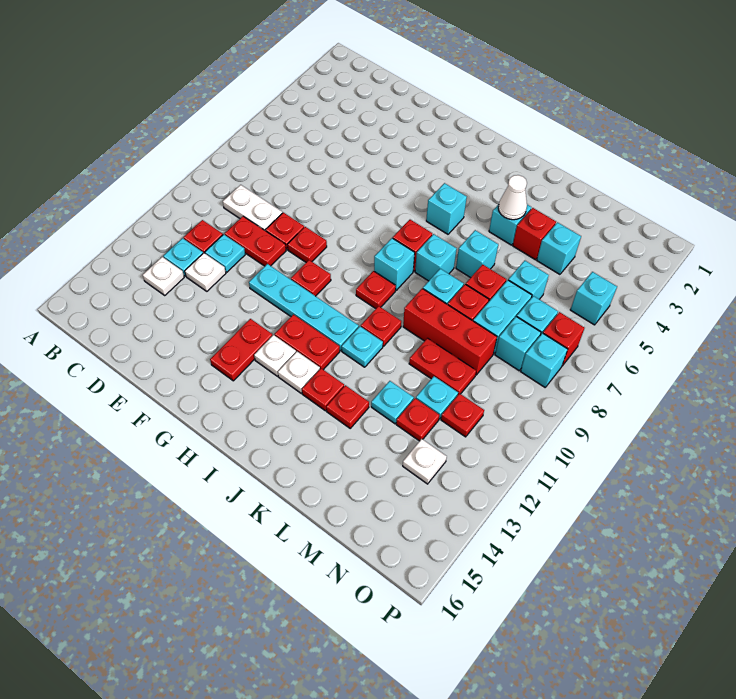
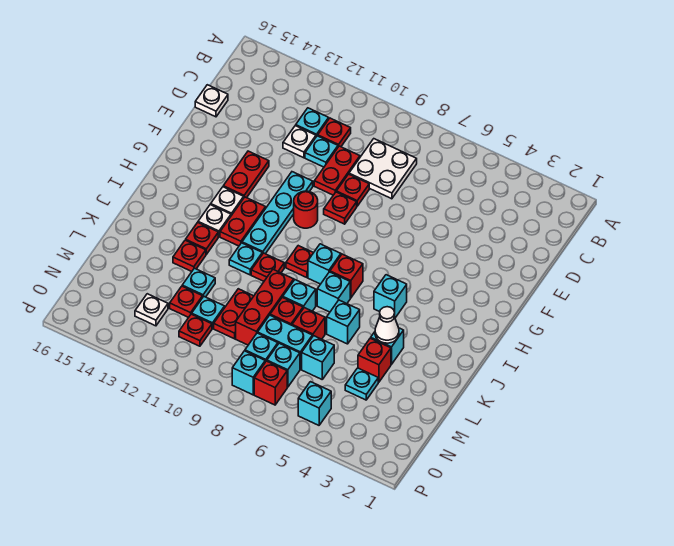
white plate C9:D9 level 1 -> white plate C8:D9 level 1
white plate C13 level 1 -> white plate D16 level 1
red plate G10 level 1 -> red round brick G10 level 1
red plate G13:G14 level 1 -> red plate F13:G13 level 1
cyan brick M4 level 1 -> cyan plate M4 level 1

